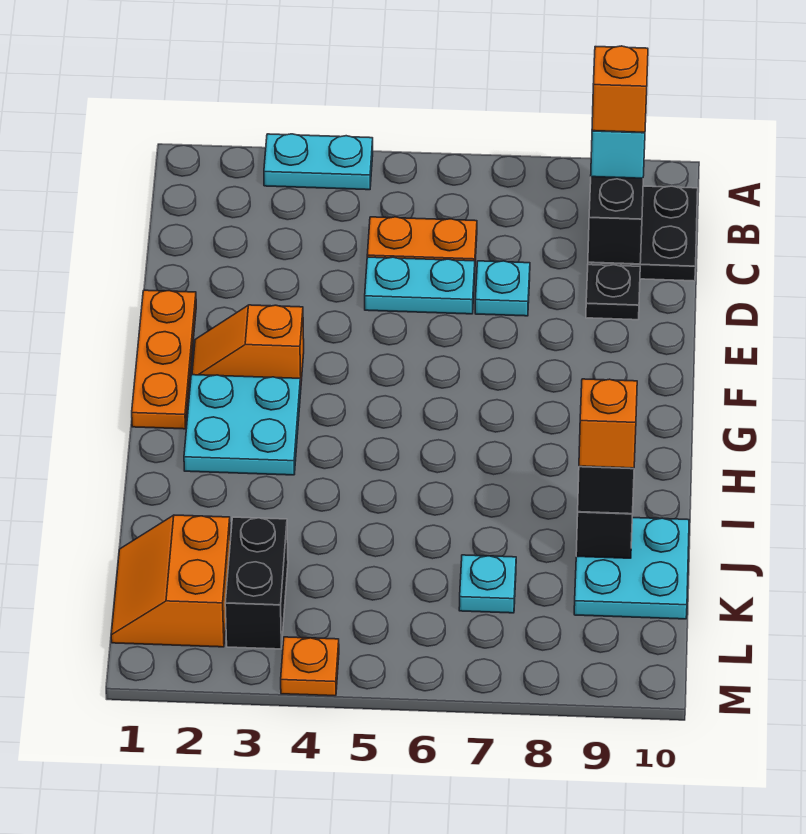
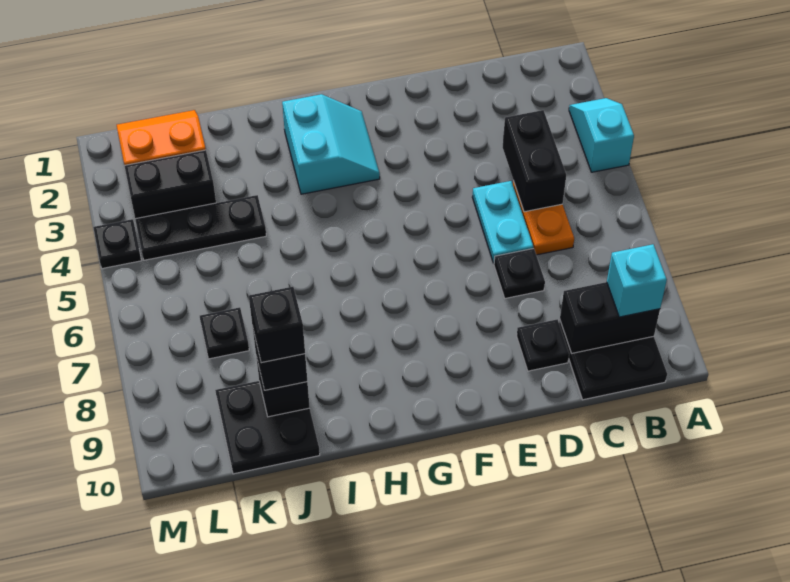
cyan plate A3:A4 level 1 -> cyan slope A3:A4 level 1 top 4
orange brick B9 level 4 -> none
none -> black brick C4:C5 level 2
cyan plate D7 level 1 -> black plate D7 level 1
orange plate E1:G1 level 1 -> none
orange slope F2:F3 level 1 top 3 -> none
cyan plate G2:H3 level 1 -> cyan slope G2:H3 level 1 top H
none -> black plate J4:L4 level 1
cyan plate J9:K10 level 1 -> black plate J9:K10 level 1
orange brick J9 level 4 -> black brick J9 level 4
cyan plate K7 level 1 -> black plate K7 level 1
orange plate M4 level 1 -> black plate M4 level 1

